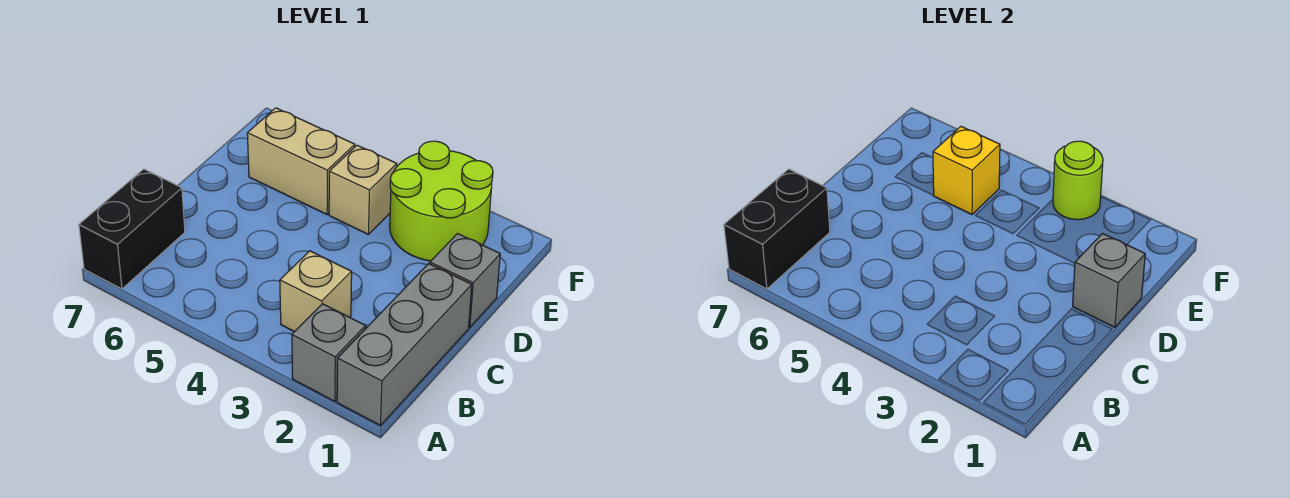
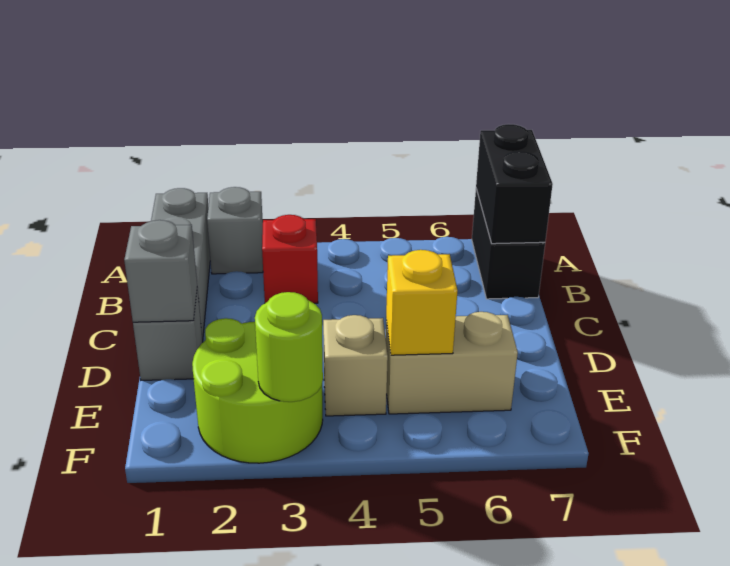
tan brick B3 level 1 -> red brick B3 level 1

